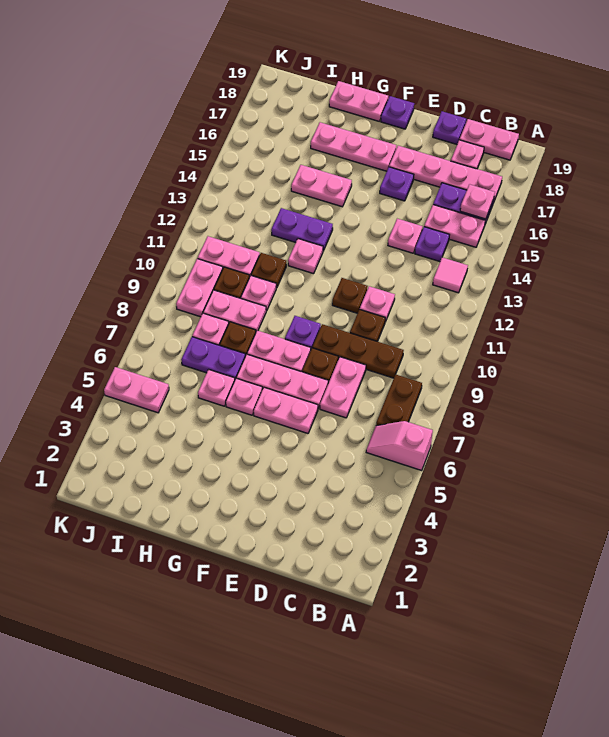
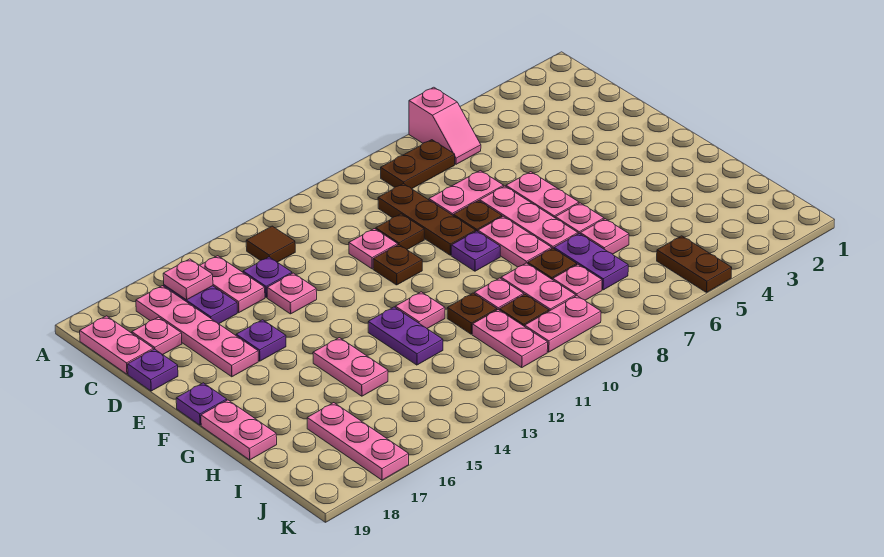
pink tile B13 level 1 -> brown tile B13 level 1
pink plate F17:H17 level 1 -> pink plate I17:K17 level 1
pink plate J5:K5 level 1 -> brown plate J5:K5 level 1

